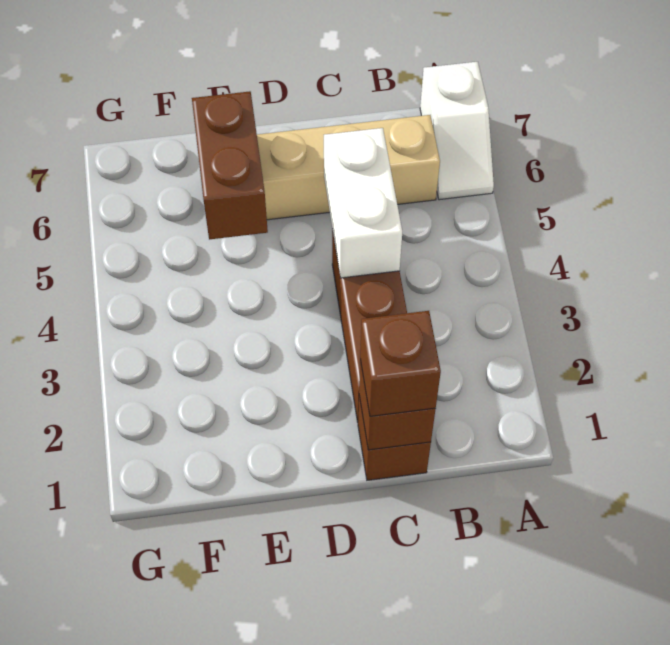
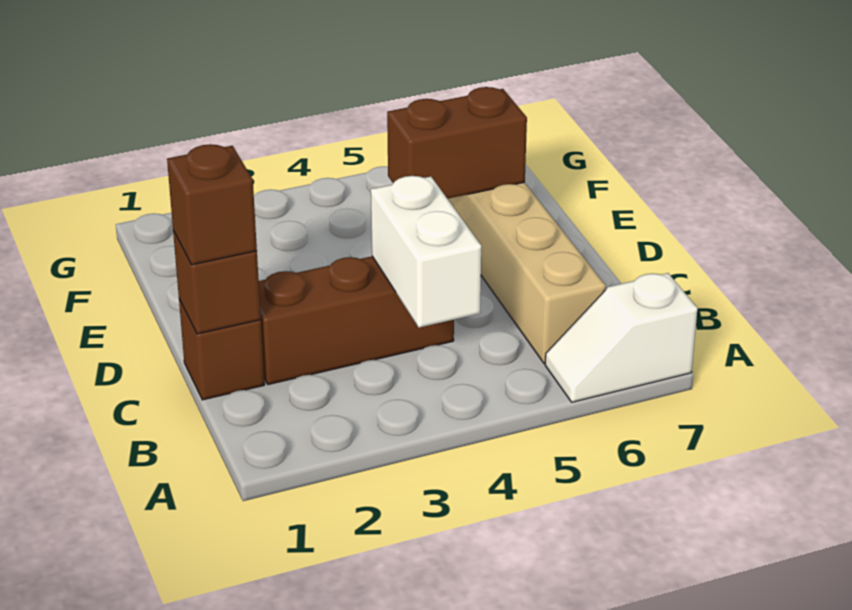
white brick C4:C5 level 2 -> white brick B4:C4 level 2

